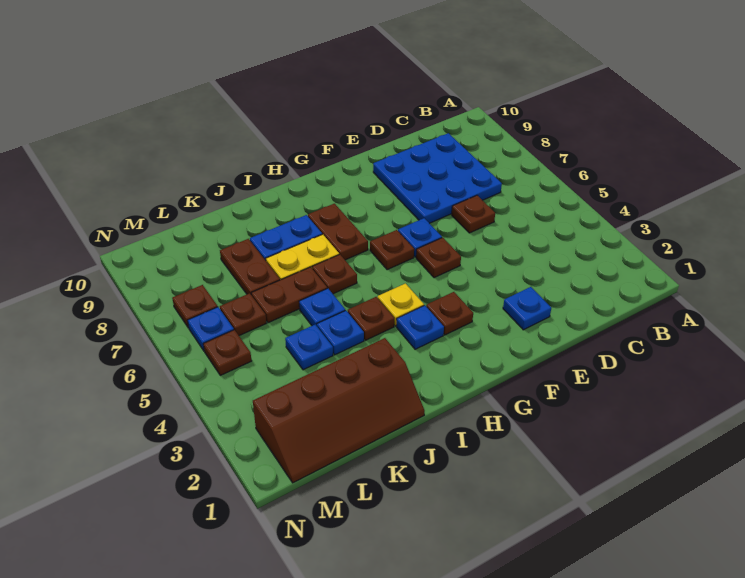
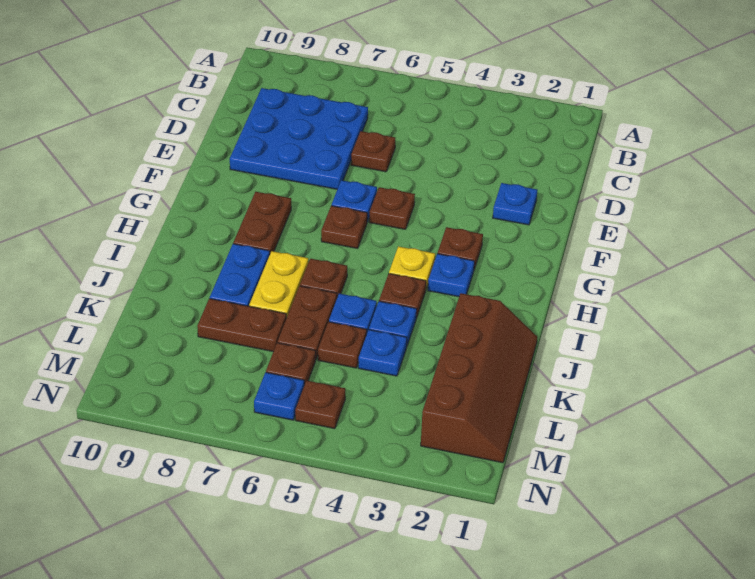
brown plate H7:H8 level 1 -> brown plate G8:H8 level 1
brown plate M7 level 1 -> brown plate K5 level 1

